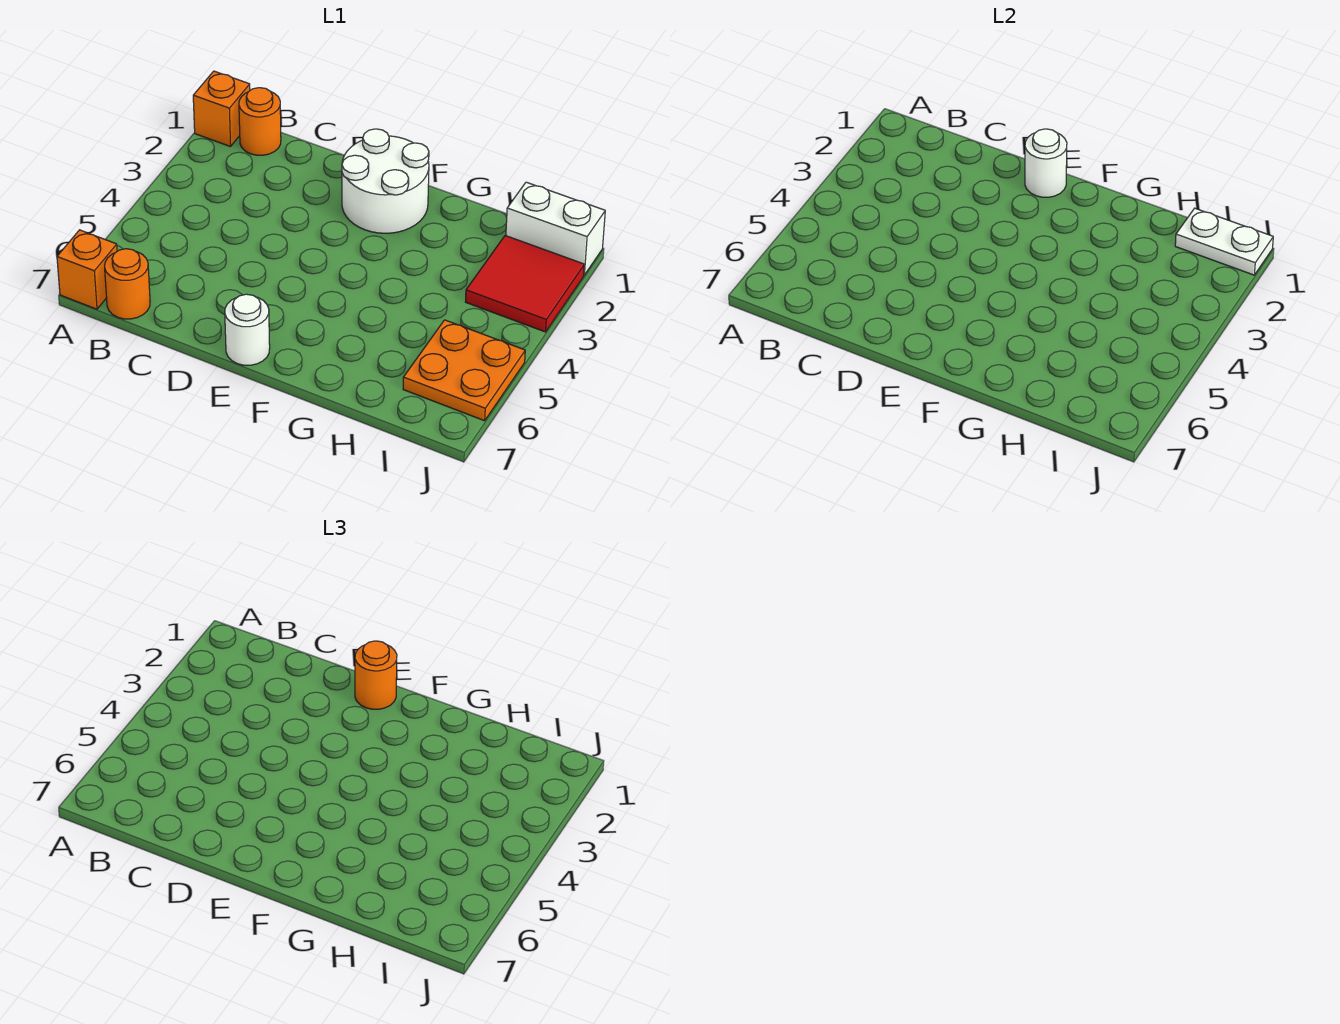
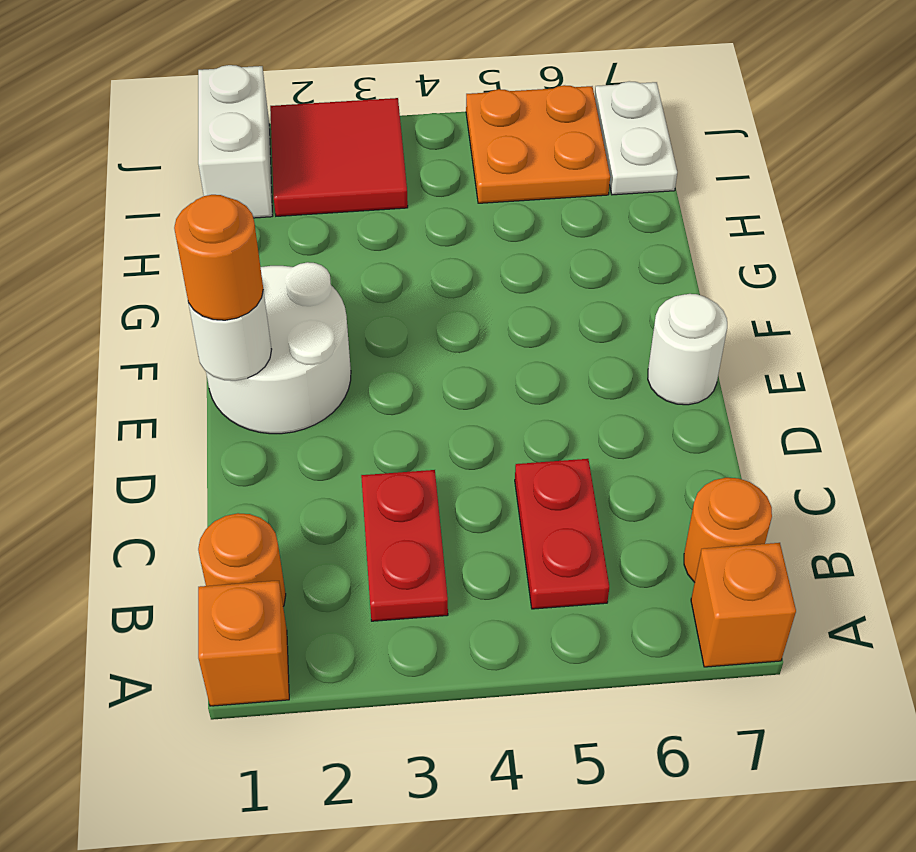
none -> red plate B3:C3 level 1
none -> red plate B5:C5 level 1
white plate I1:J1 level 2 -> white plate I7:J7 level 1

